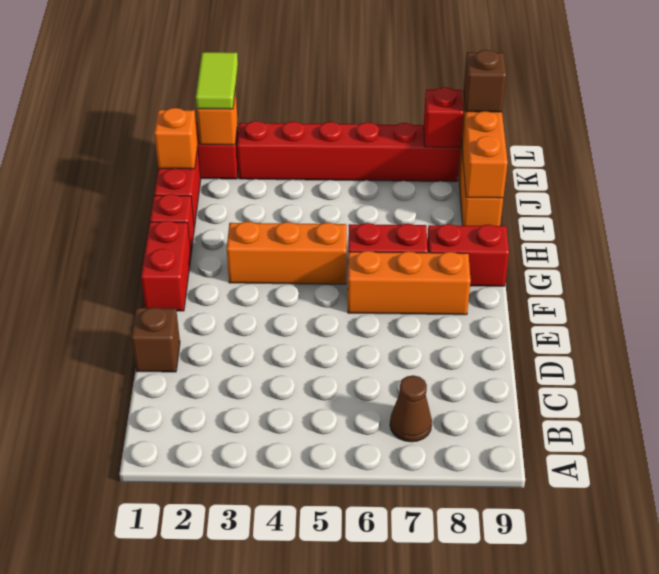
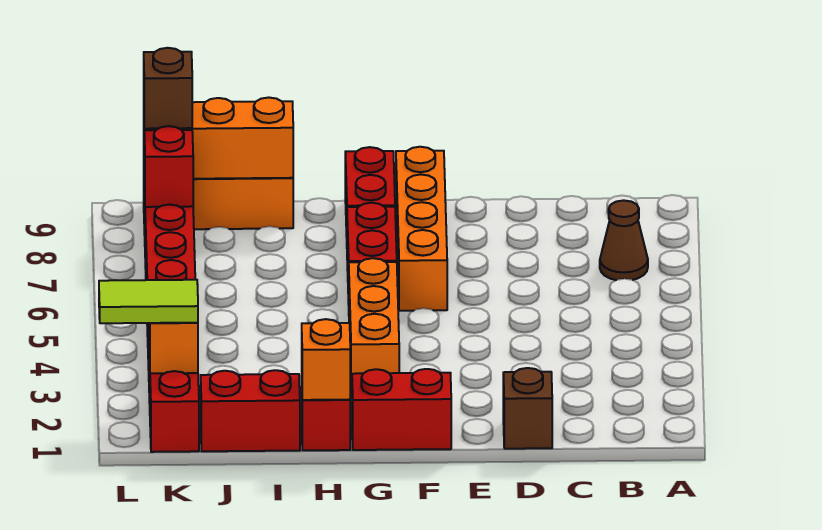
orange brick F6:F8 level 1 -> orange brick F6:F9 level 1
orange brick J1 level 2 -> orange brick H1 level 2

